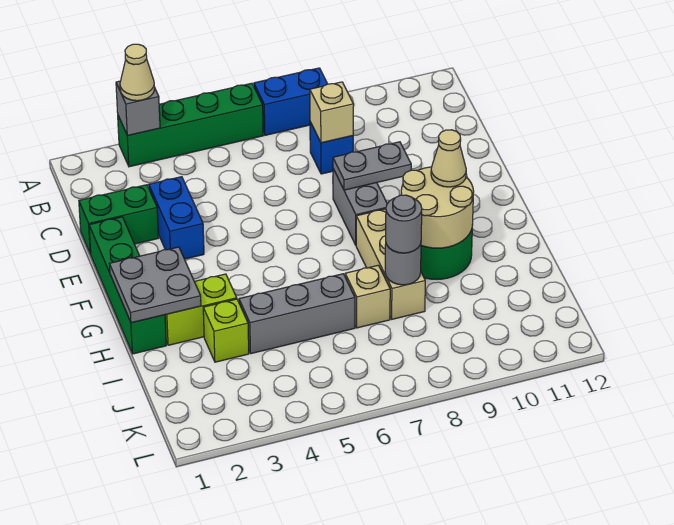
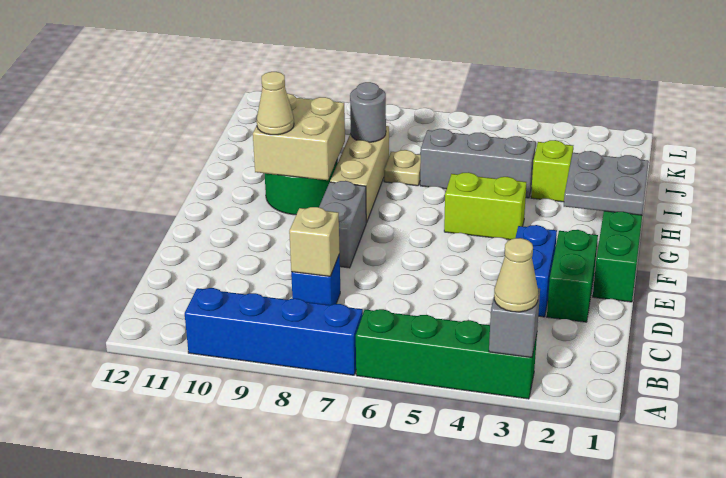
blue brick A7:A8 level 1 -> blue brick A7:A10 level 1
green brick D1:D2 level 1 -> green brick D2:E2 level 1
grey plate E8:E9 level 2 -> none
tan round brick G9:H10 level 2 -> tan brick G9:H10 level 2
lime brick H2:H3 level 1 -> lime brick G4:G5 level 1
tan brick I7 level 1 -> tan plate I7 level 1
grey round brick I8 level 3 -> none

